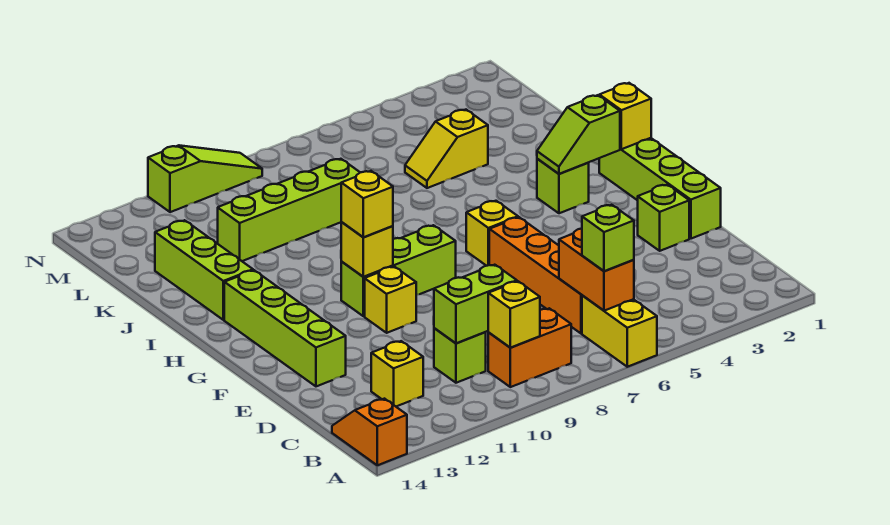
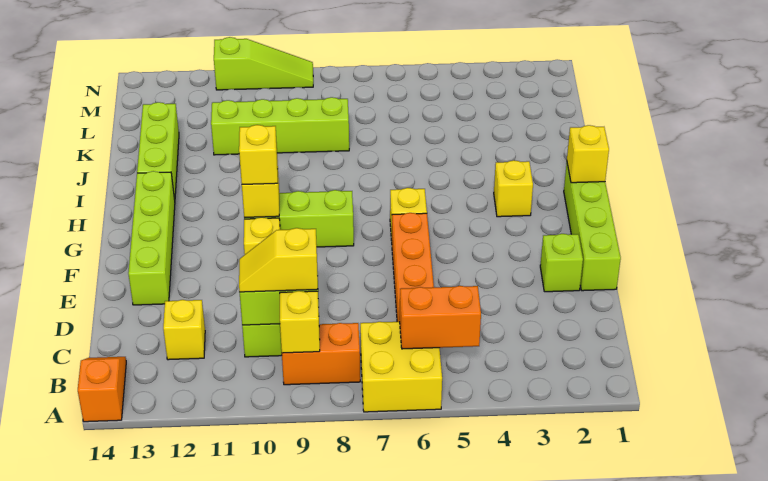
yellow brick A6:B6 level 1 -> yellow brick A6:B7 level 1
orange brick B6:C6 level 2 -> orange brick B5:B6 level 2
lime brick B6 level 3 -> none
lime slope H2:H3 level 2 top 2 -> none
lime brick H3 level 1 -> yellow brick H3 level 1
yellow slope K4:K5 level 1 top 4 -> yellow slope C9:C10 level 3 top 9

